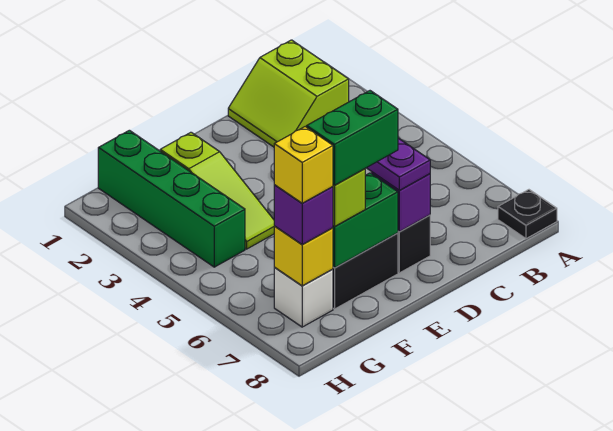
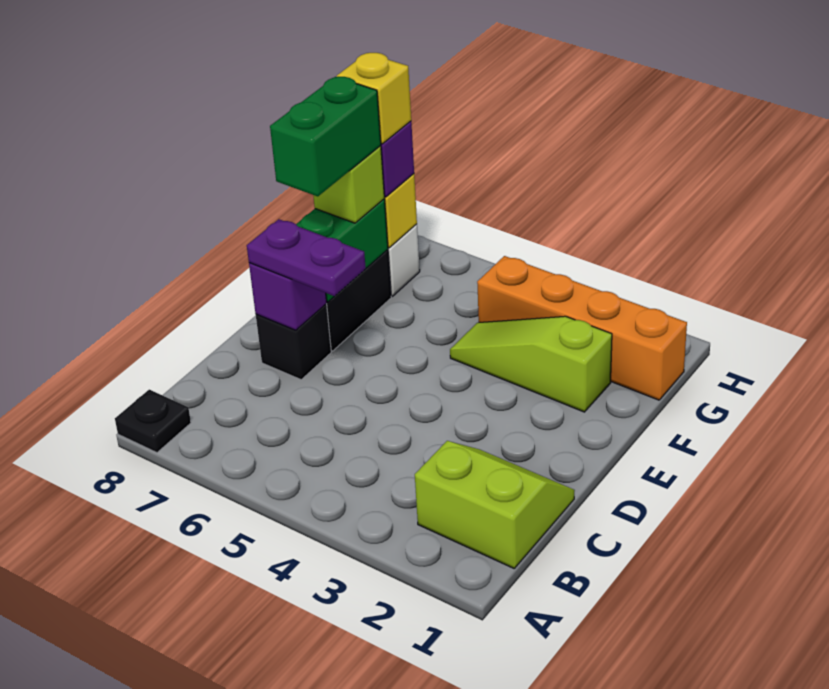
green brick G1:G4 level 1 -> orange brick G1:G4 level 1

